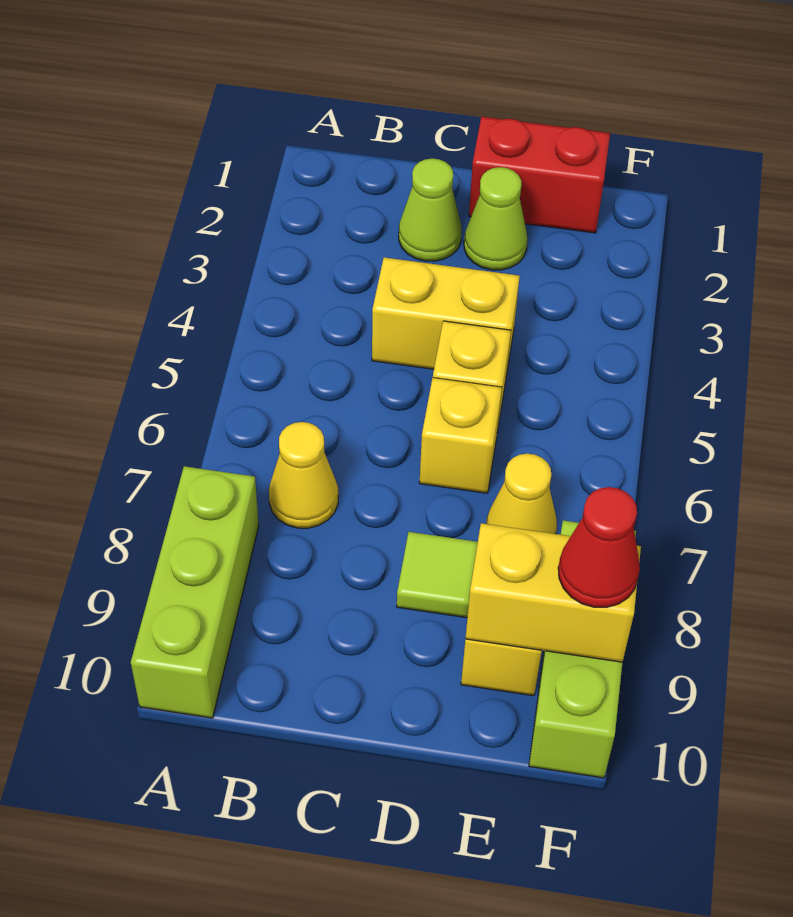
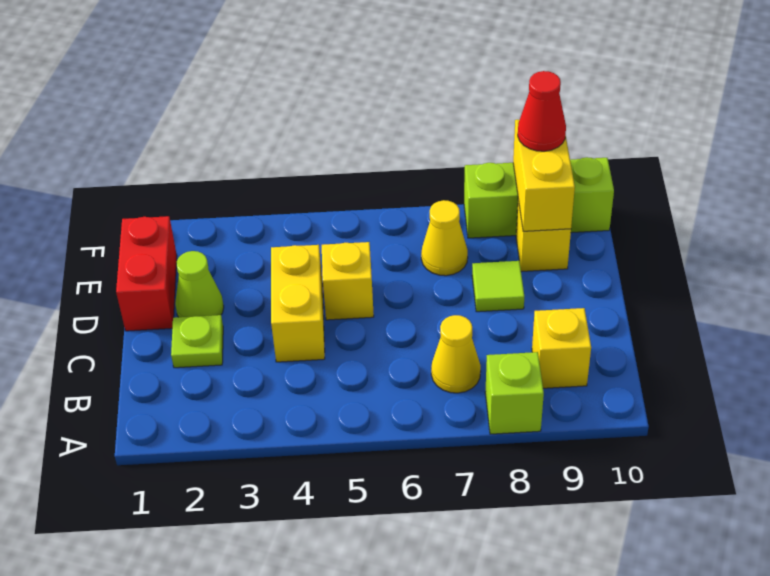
lime brick A8:A10 level 1 -> lime brick A8 level 1
lime cone C2 level 1 -> lime plate C2 level 1
yellow brick D6 level 1 -> yellow brick B9 level 1

